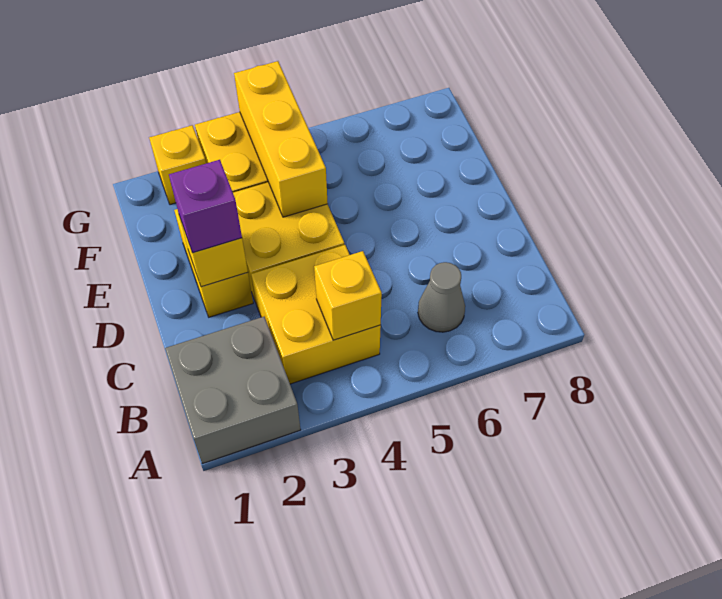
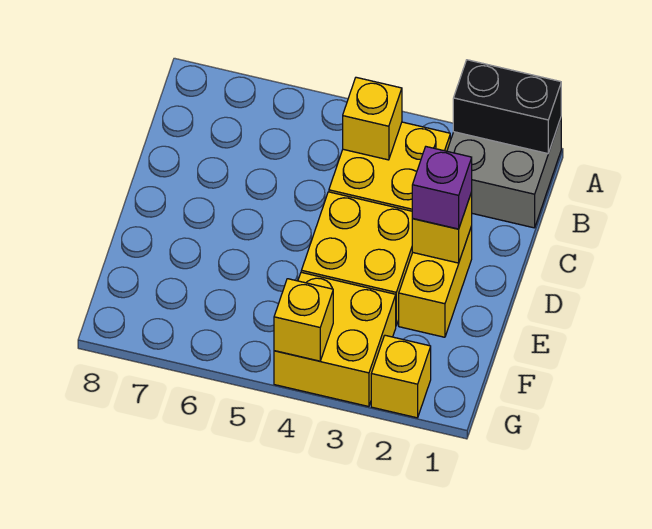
none -> black brick A1:A2 level 2
grey cone B6 level 1 -> none
yellow brick E4:G4 level 2 -> yellow brick G4 level 2

